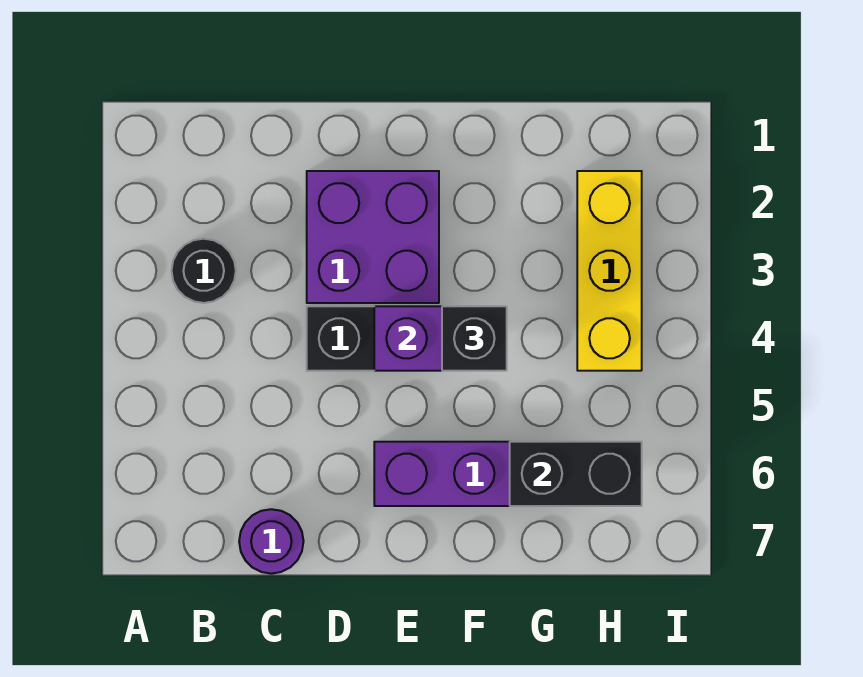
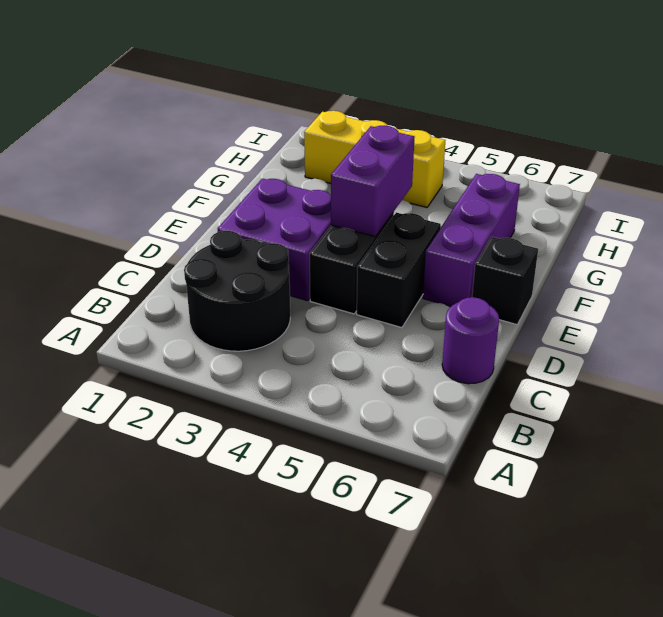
black round brick B3 level 1 -> black round brick B2:C3 level 1
black brick F4 level 3 -> black brick E7 level 1
black brick G6:H6 level 2 -> black brick D5:E5 level 1

